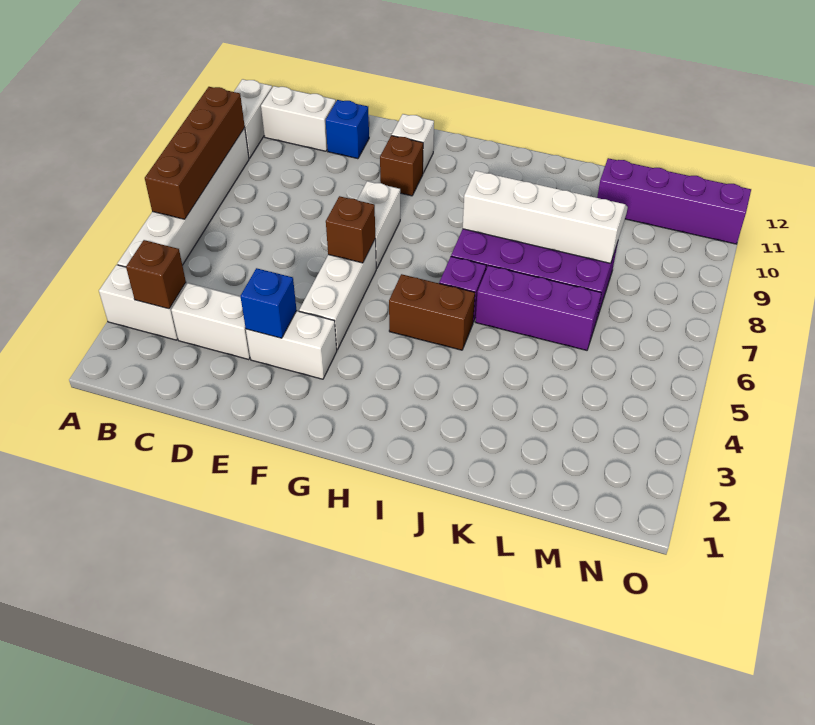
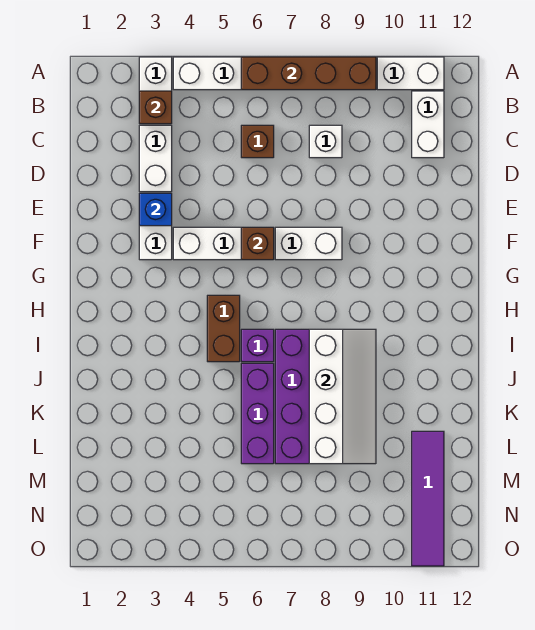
blue brick D11 level 1 -> none
brown brick F10 level 1 -> brown brick C6 level 1
white brick F11 level 1 -> white brick C8 level 1
purple brick L11:O11 level 1 -> purple tile L11:O11 level 1

